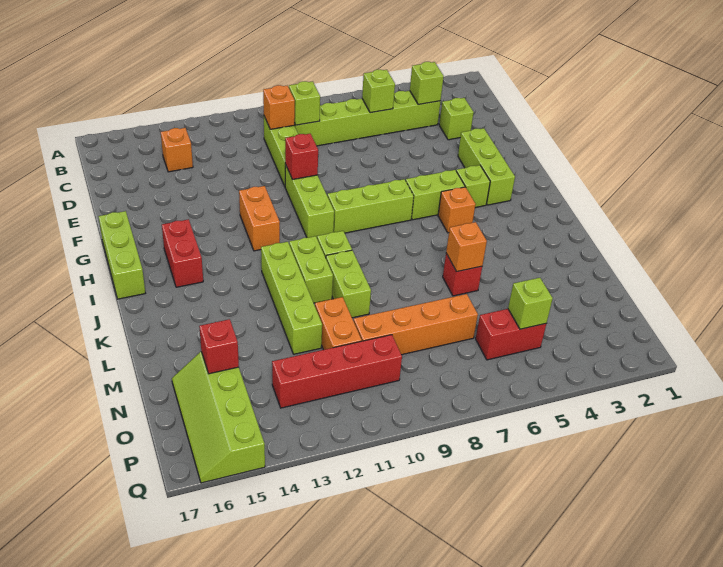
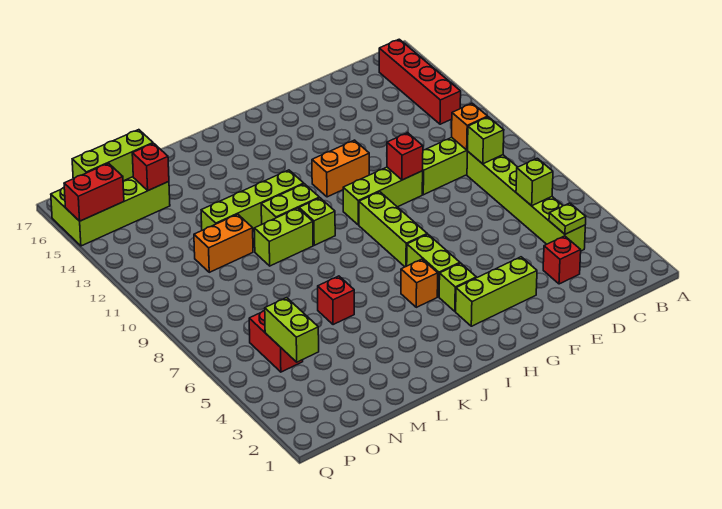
lime brick C4 level 2 -> lime plate C4 level 2
orange brick C14 level 1 -> none
lime brick D3 level 1 -> red brick D3 level 1
lime brick G17:I17 level 1 -> lime brick N16:P16 level 2
red brick H15:I15 level 1 -> red brick P15:Q15 level 2
orange brick L6 level 2 -> none
orange brick N7:N10 level 1 -> none
lime slope N15:Q16 level 1 top 15 -> lime brick N15:Q16 level 1
lime brick O5 level 2 -> lime brick O4:O5 level 2
red brick O10:O13 level 1 -> red brick B13:B16 level 1

